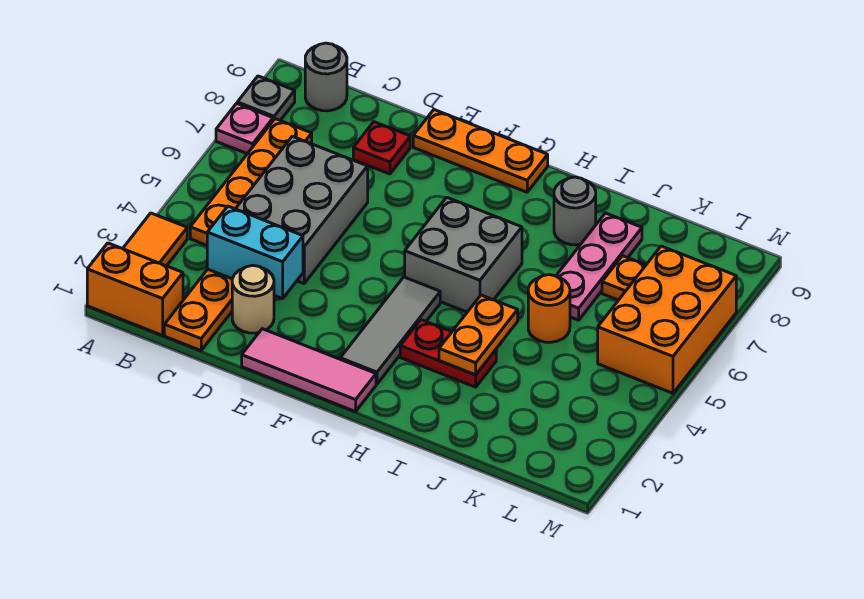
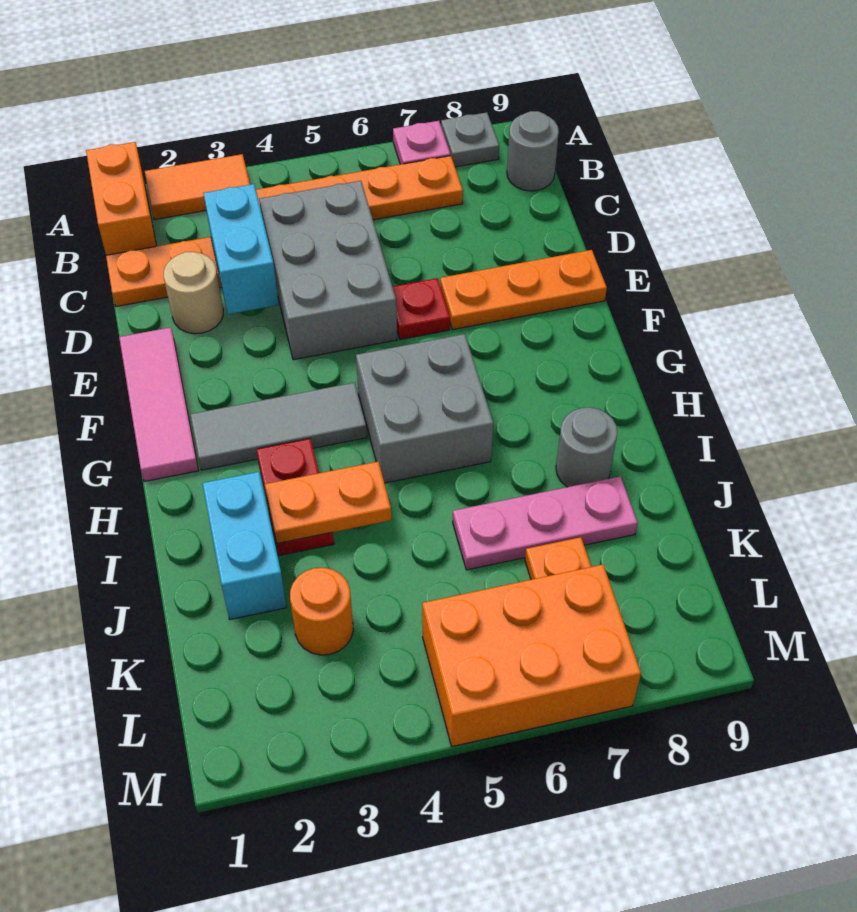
grey brick C4:D6 level 1 -> grey brick C4:E5 level 1
red plate D8 level 1 -> red plate E6 level 1
orange plate E9:G9 level 1 -> orange plate E7:E9 level 1
none -> cyan brick I2:J2 level 1
orange round brick J5 level 1 -> orange round brick K3 level 1

